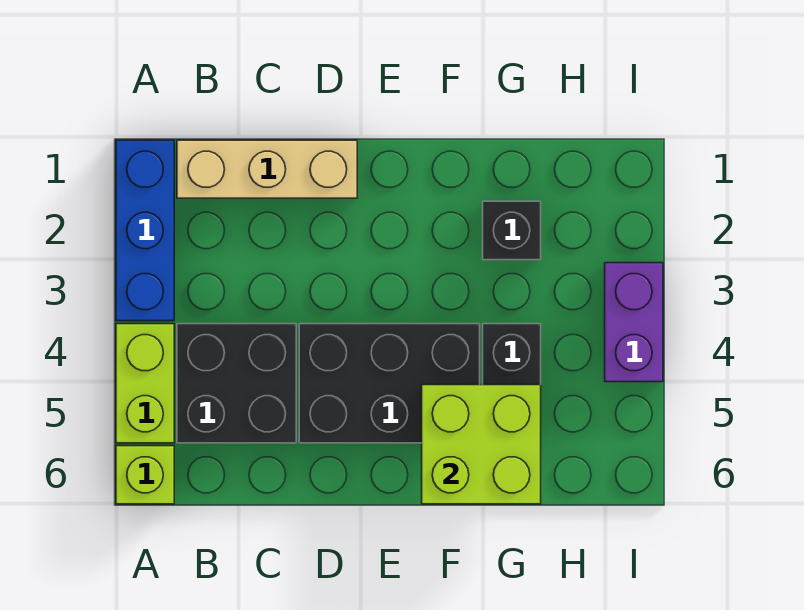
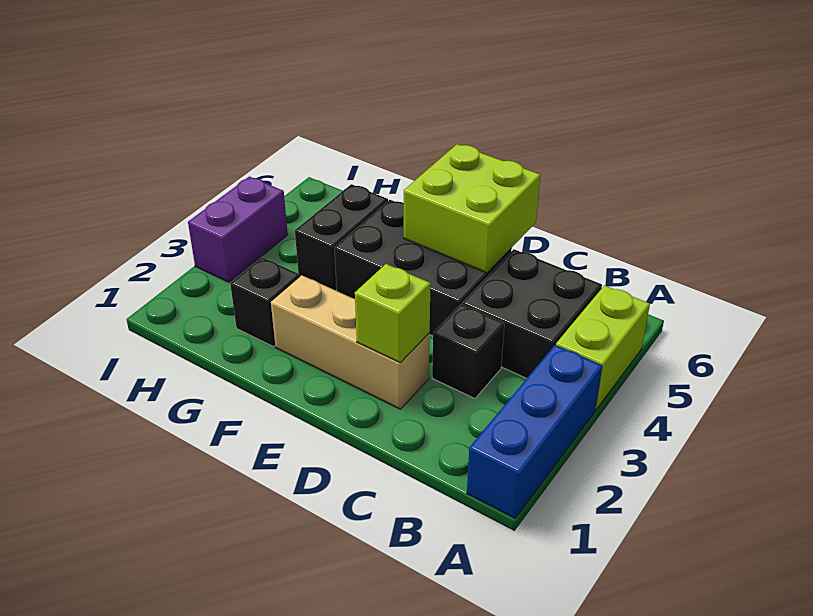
lime brick A6 level 1 -> lime brick D2 level 2
tan brick B1:D1 level 1 -> tan brick D2:F2 level 1
none -> black brick C3 level 1
lime brick F5:G6 level 2 -> lime brick D5:E6 level 2

